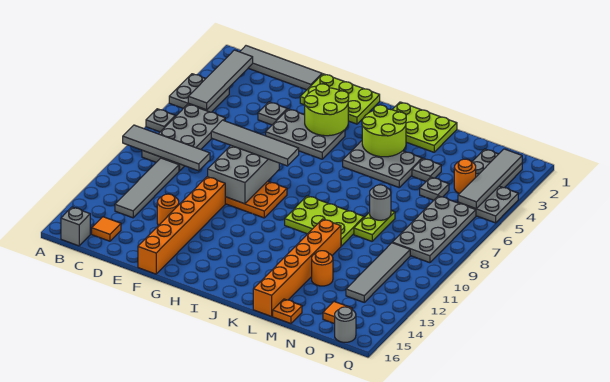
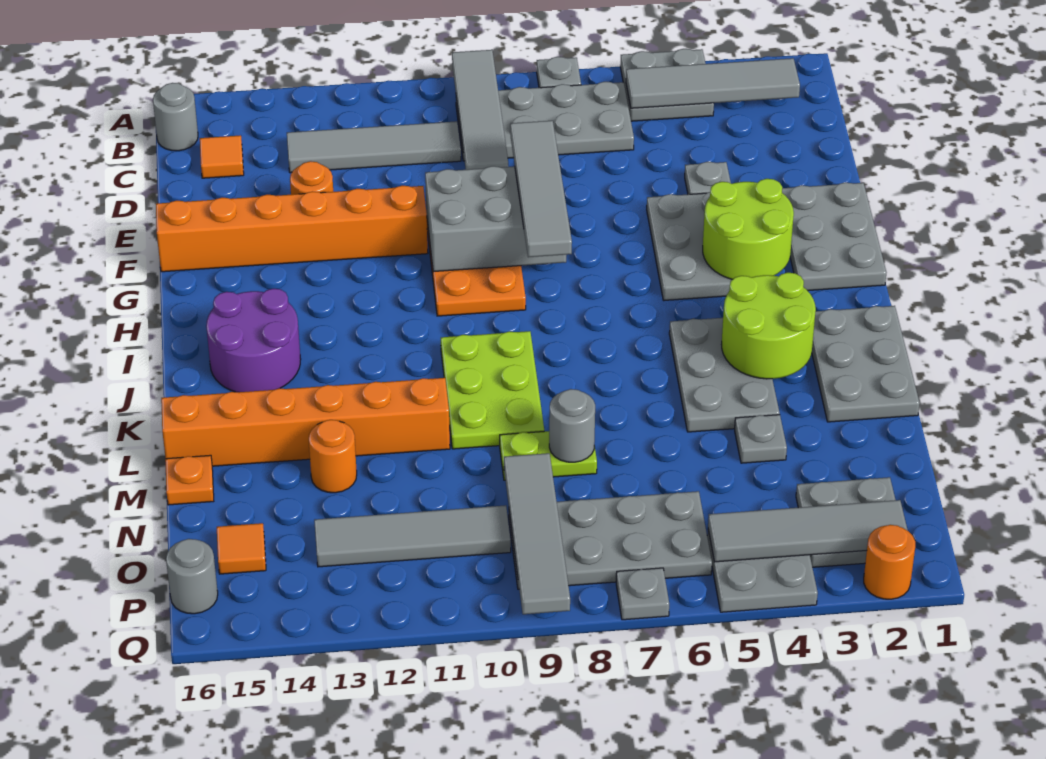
grey tile B1:E1 level 1 -> grey tile N9:Q9 level 2
grey brick B16 level 1 -> grey round brick B16 level 1
lime plate F1:H2 level 1 -> grey plate F1:H2 level 1
none -> purple round brick I14:J15 level 1
lime plate J1:L2 level 1 -> grey plate J1:L2 level 1
grey plate N5 level 1 -> grey plate Q7 level 1
orange round brick O4 level 1 -> orange round brick Q2 level 1

